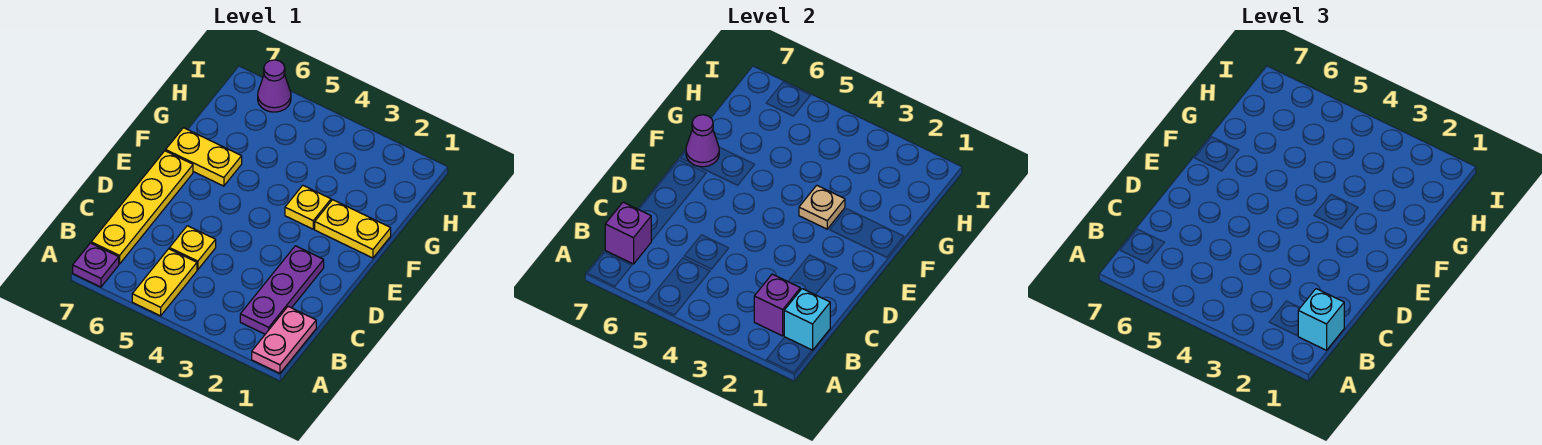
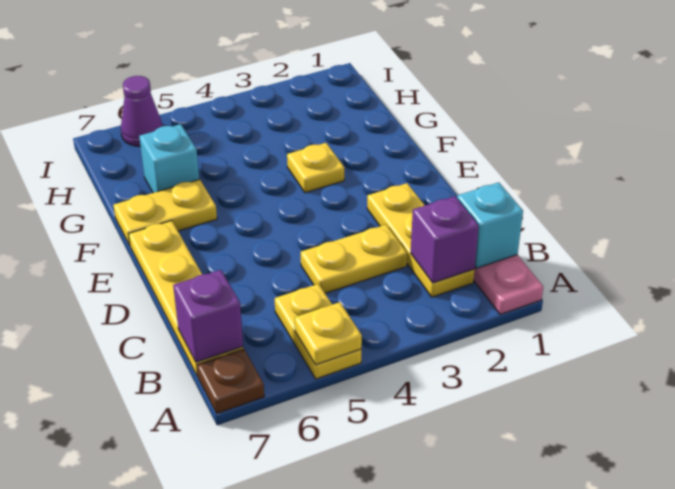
purple plate A7 level 1 -> brown plate A7 level 1
cyan brick B1 level 3 -> cyan brick G6 level 1
purple plate B2:D2 level 1 -> yellow plate B2:D2 level 1
yellow plate C5 level 1 -> yellow plate A5 level 2
yellow plate F1:F2 level 1 -> yellow plate C3:C4 level 1
tan plate F3 level 2 -> none
purple cone F7 level 2 -> none

